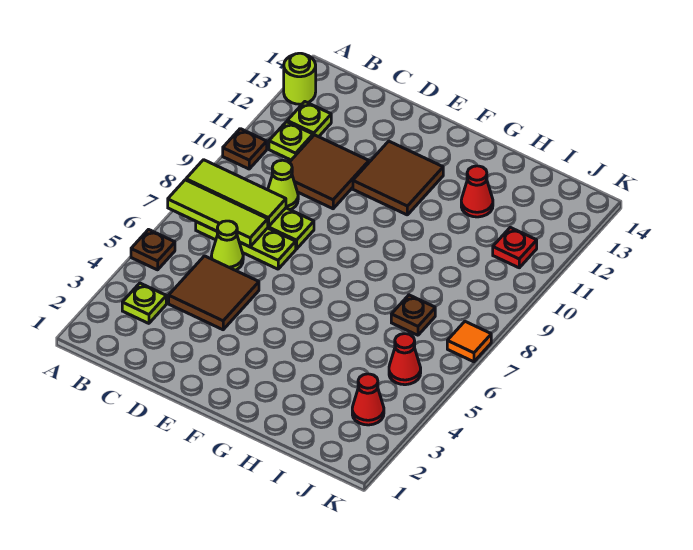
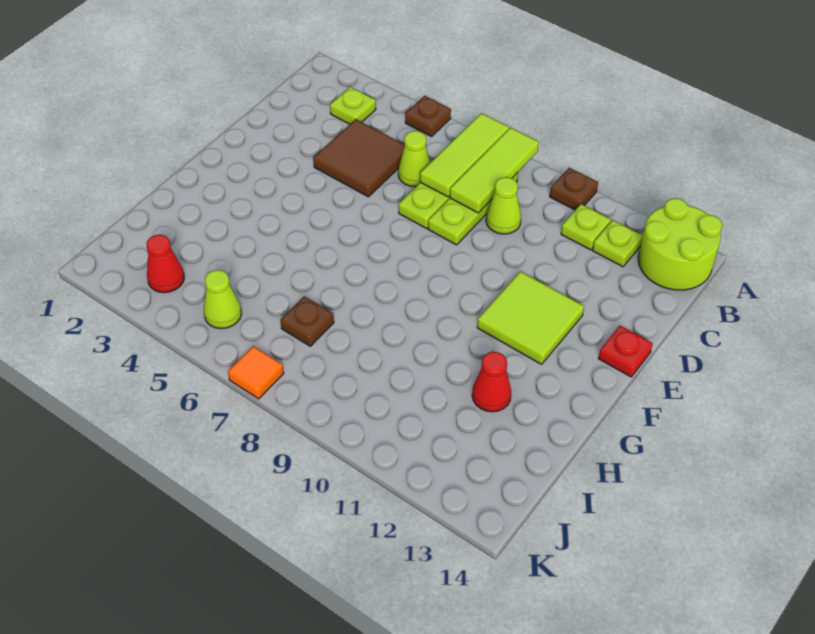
lime round brick A13 level 1 -> lime round brick A13:B14 level 1
brown tile C10:D11 level 1 -> none
brown tile E11:F12 level 1 -> lime tile E11:F12 level 1
red cone J5 level 1 -> lime cone J5 level 1
red plate J11 level 1 -> red plate E14 level 1

